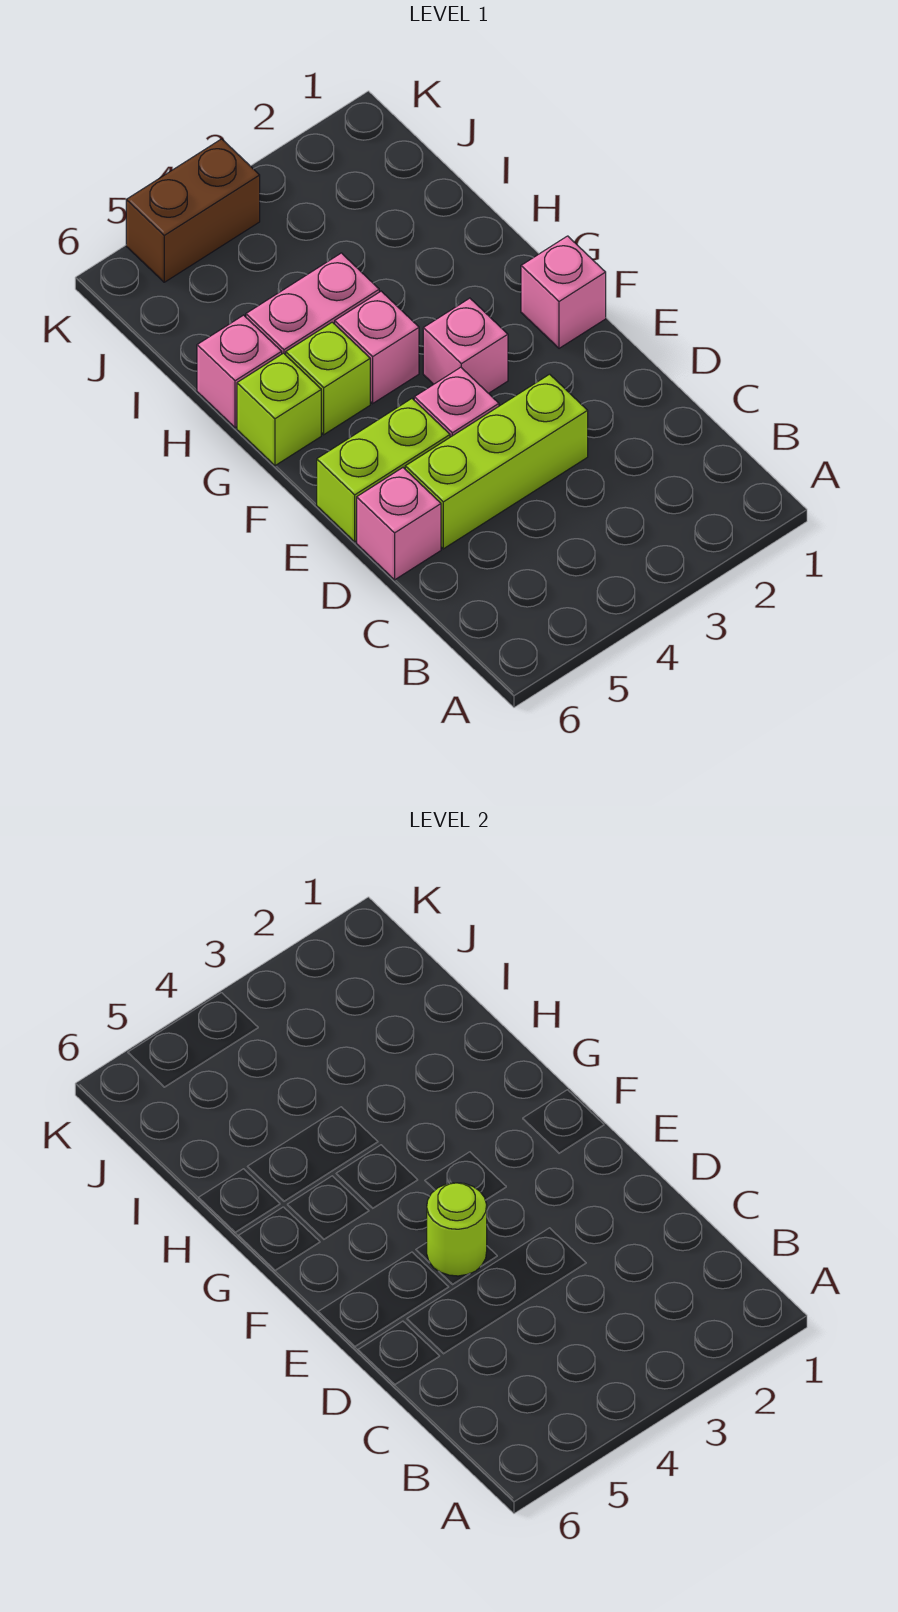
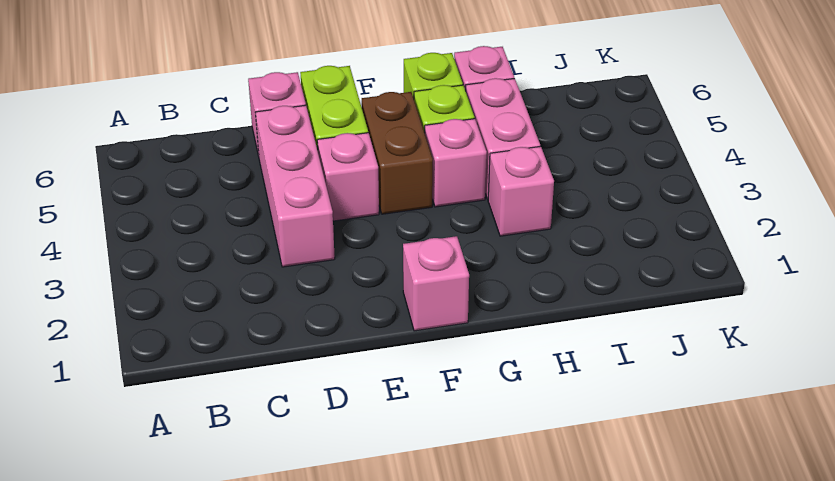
lime brick D3:D5 level 1 -> pink brick D3:D5 level 1
lime round brick E4 level 2 -> none
pink brick F3 level 1 -> pink brick H3 level 1
brown brick K4:K5 level 1 -> brown brick F4:F5 level 1

